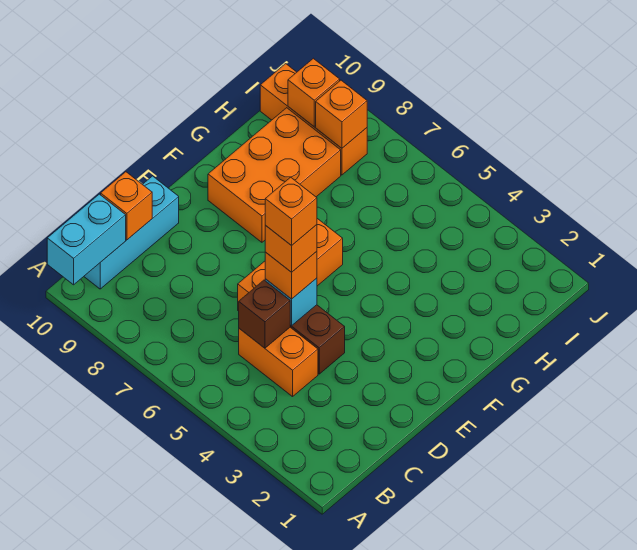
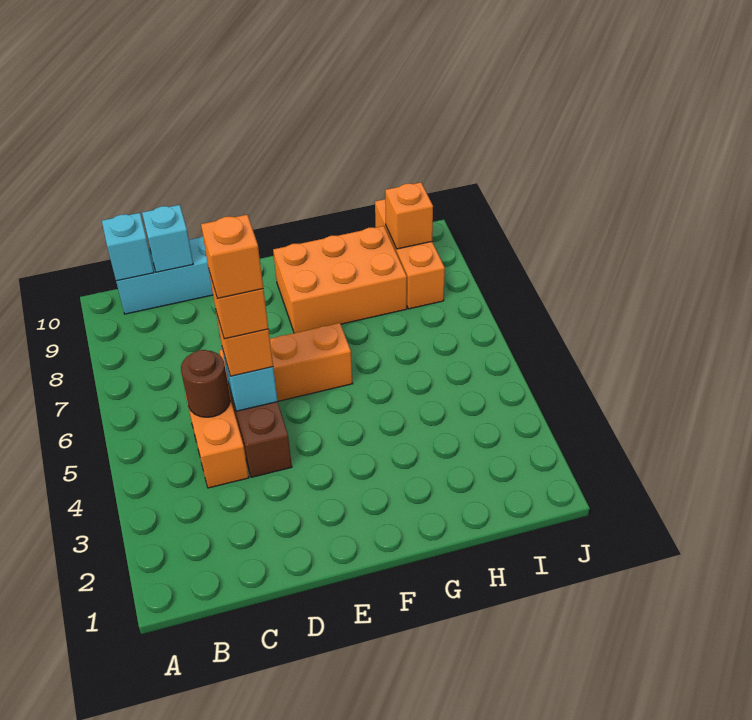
cyan brick A10:B10 level 2 -> cyan brick B10 level 2
brown brick C5 level 2 -> brown round brick C5 level 2
orange brick C10 level 2 -> cyan brick C10 level 2
orange brick I8 level 2 -> none

